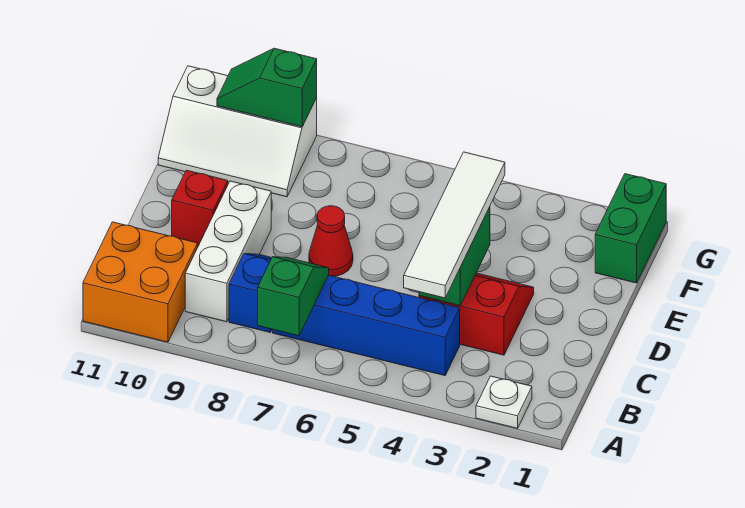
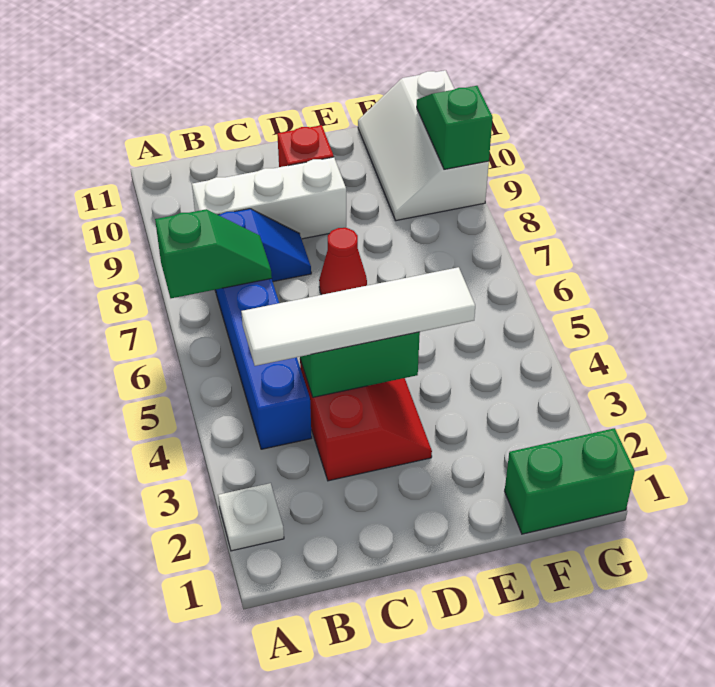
orange brick A10:B11 level 1 -> none

